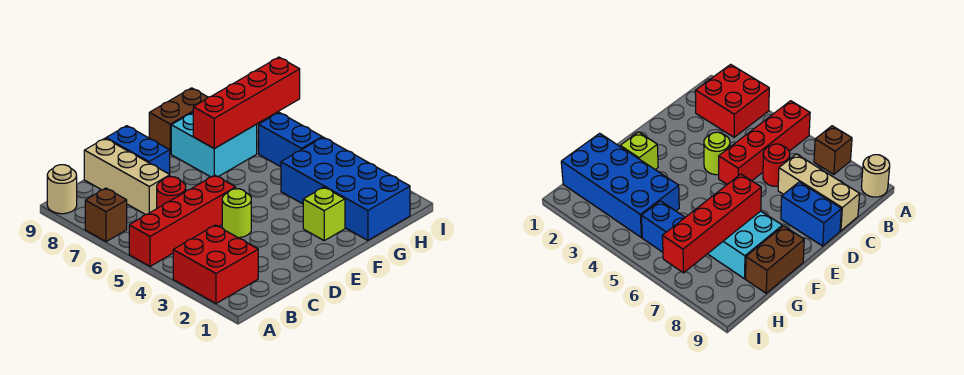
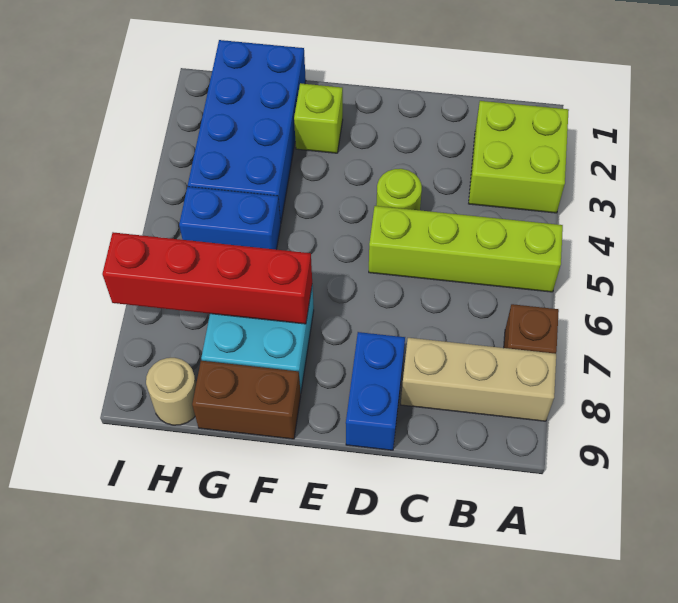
red brick A2:B3 level 1 -> lime brick A2:B3 level 1
red brick A5:D5 level 1 -> lime brick A5:D5 level 1
tan round brick A9 level 1 -> tan round brick H9 level 1
red round brick C6 level 1 -> none
tan brick C7:C9 level 1 -> tan brick A8:C8 level 1
blue brick H5:H6 level 1 -> blue brick G5:H5 level 1

